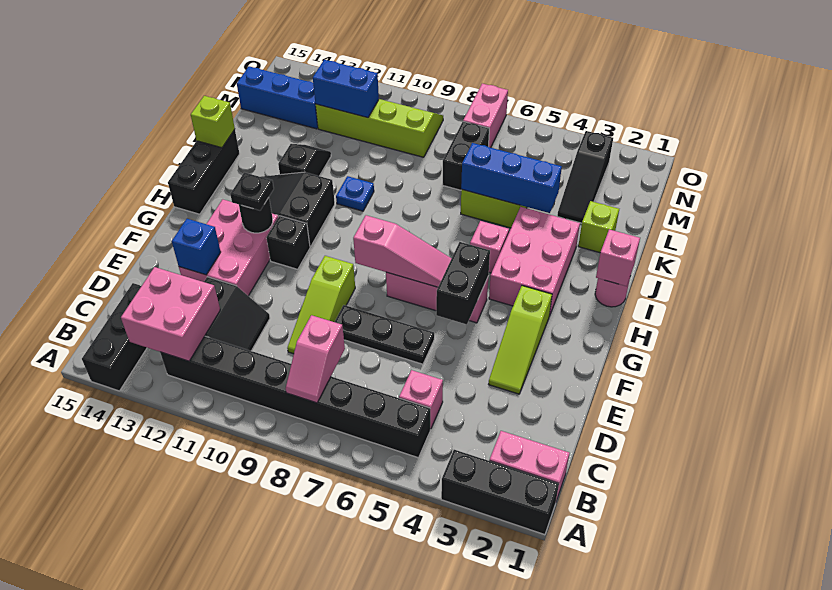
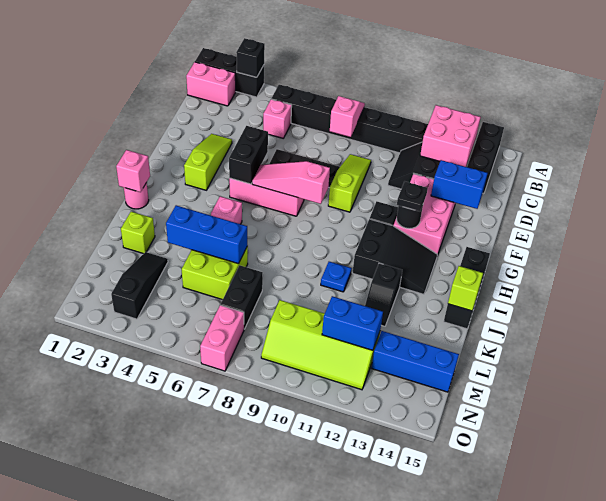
none -> black brick A3 level 2
blue brick E13 level 2 -> blue brick E13:E14 level 2
pink brick H3:J4 level 1 -> none

